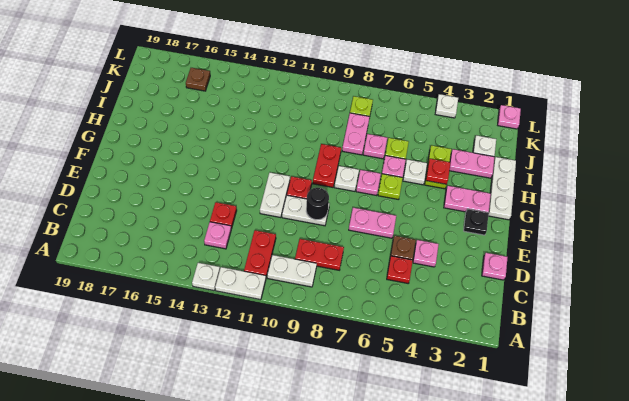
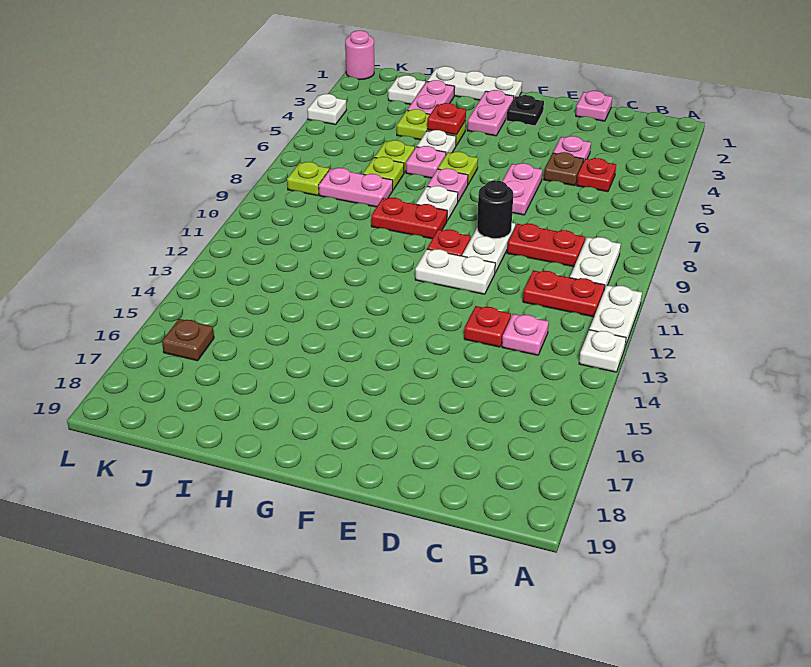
red plate C8:C9 level 1 -> red plate C9:D9 level 1
pink plate I7 level 1 -> lime plate I7 level 1
pink plate L1 level 1 -> pink round brick L1 level 1

